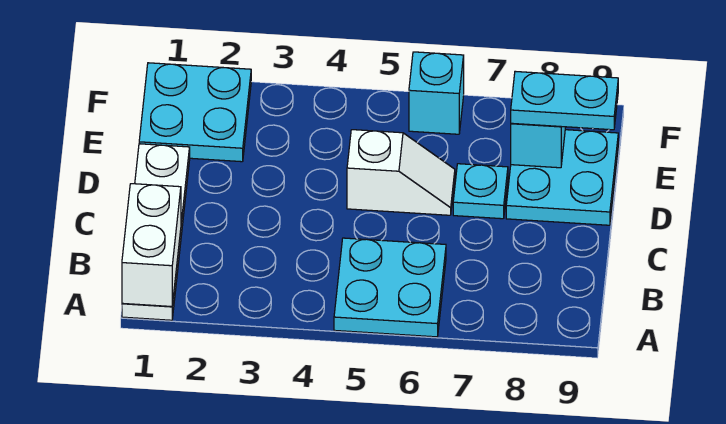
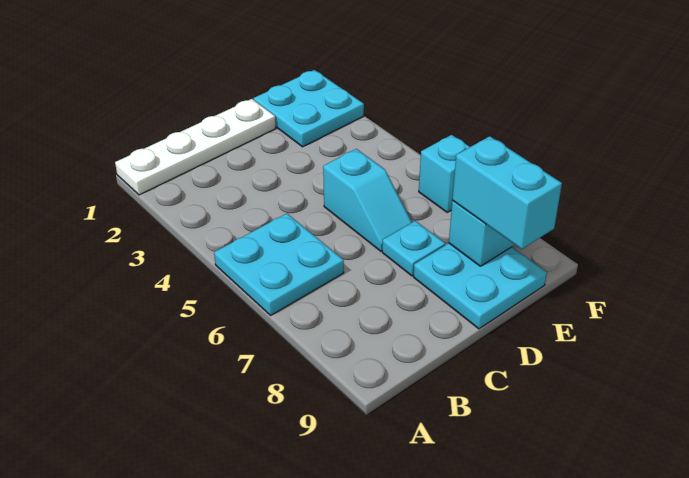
white brick A1:B1 level 2 -> none
white slope D5:D6 level 1 top 5 -> cyan slope D5:D6 level 1 top 5
cyan plate E8:E9 level 3 -> cyan brick E8:E9 level 3

